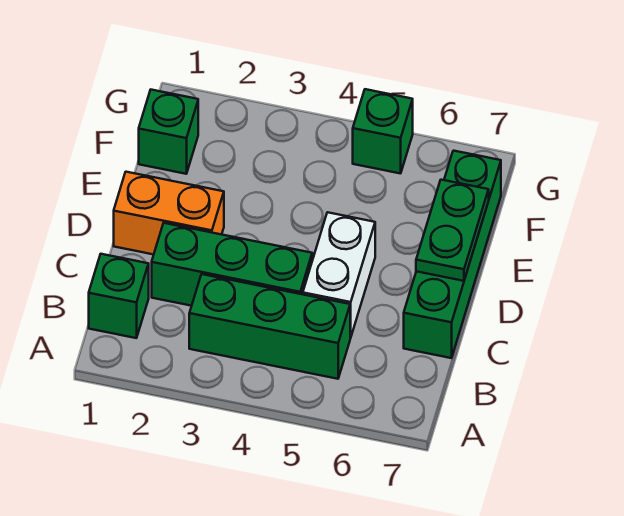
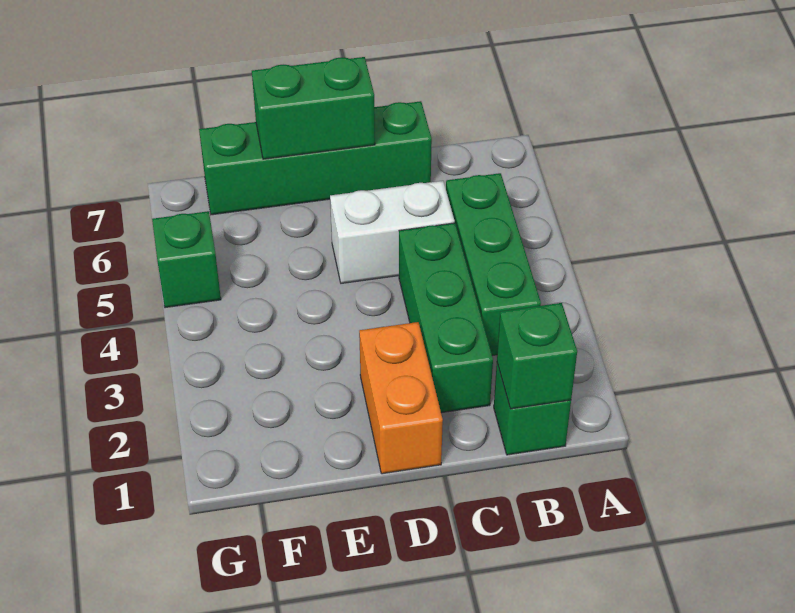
green plate D7:E7 level 2 -> green brick D7:E7 level 2
green brick F1 level 1 -> green brick B1 level 2

